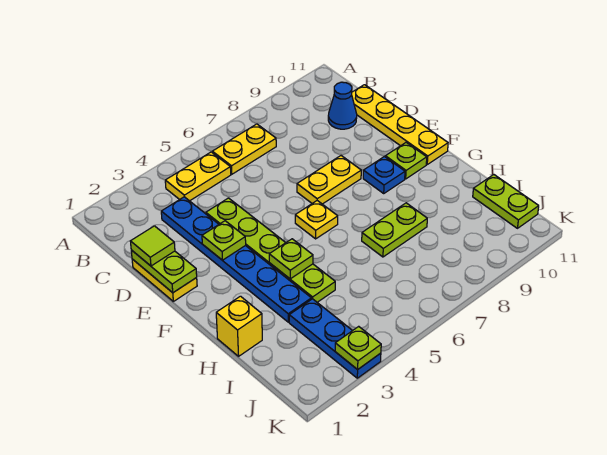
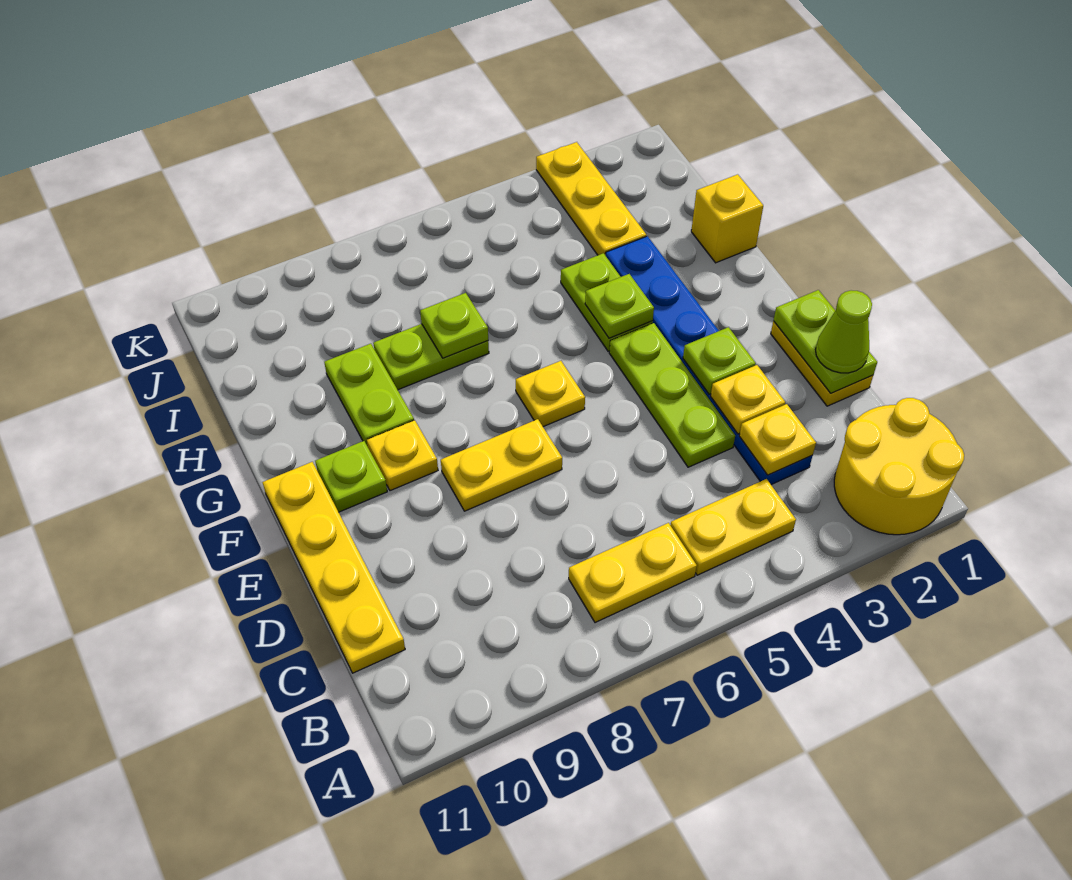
none -> yellow round brick A1:B2 level 1
none -> yellow plate C3 level 2
blue cone C10 level 1 -> none
lime tile D1 level 3 -> lime cone D1 level 3
none -> yellow plate D3 level 2
blue plate F9 level 1 -> yellow plate F9 level 1
blue plate I3:K3 level 1 -> yellow plate I3:K3 level 1
lime plate I11:J11 level 1 -> lime plate G9:H9 level 1
lime plate K3 level 2 -> lime plate H7 level 2

